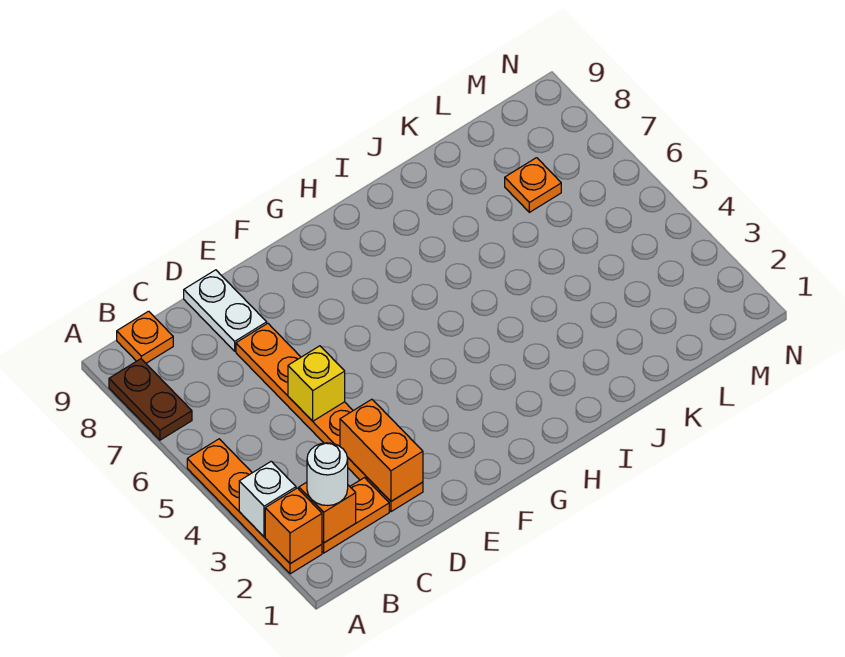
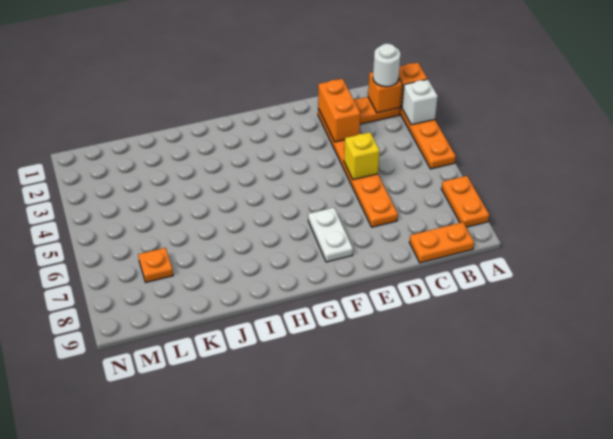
brown plate A7:A8 level 1 -> orange plate A7:A8 level 1
orange plate B9 level 1 -> orange plate B9:C9 level 1
white plate D8:D9 level 1 -> white plate F7:F8 level 1

